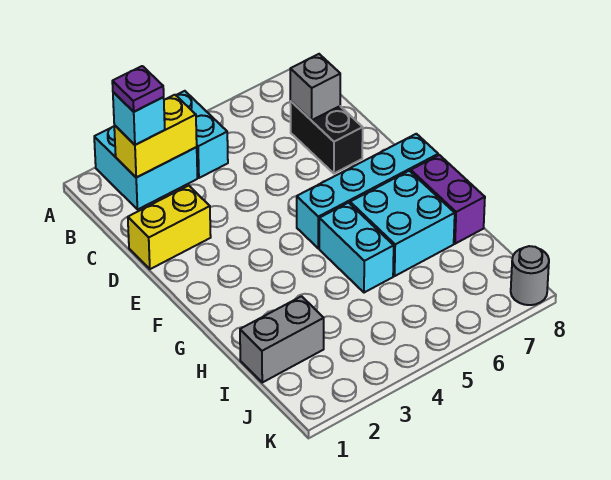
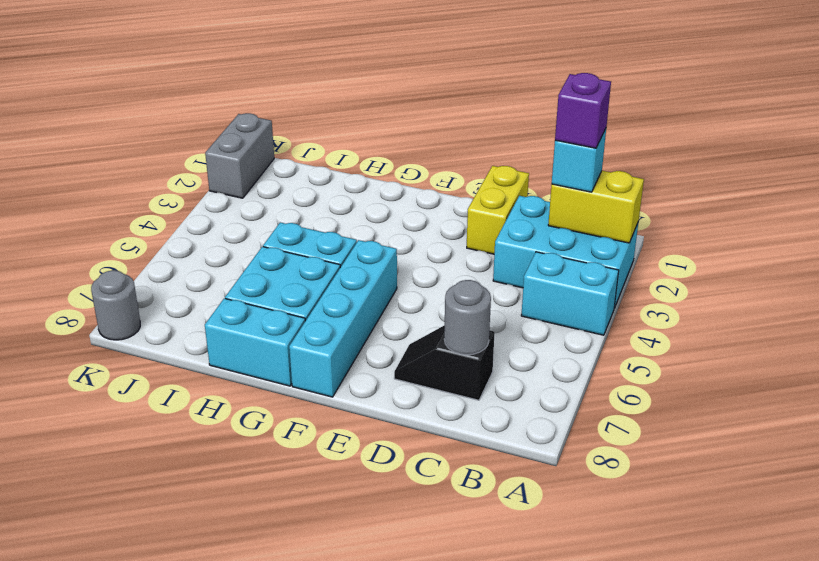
cyan brick A2:B3 level 1 -> cyan brick A2:C3 level 1
yellow brick B2:B3 level 2 -> yellow brick A2:B2 level 2
purple plate B2 level 4 -> purple brick B2 level 4
black brick C7:D7 level 1 -> black slope C7:D7 level 1 top C
grey brick C7 level 2 -> grey round brick C7 level 2
purple brick G8:H8 level 1 -> cyan brick G8:H8 level 1
grey brick I1:I2 level 1 -> grey brick K1:K2 level 1

